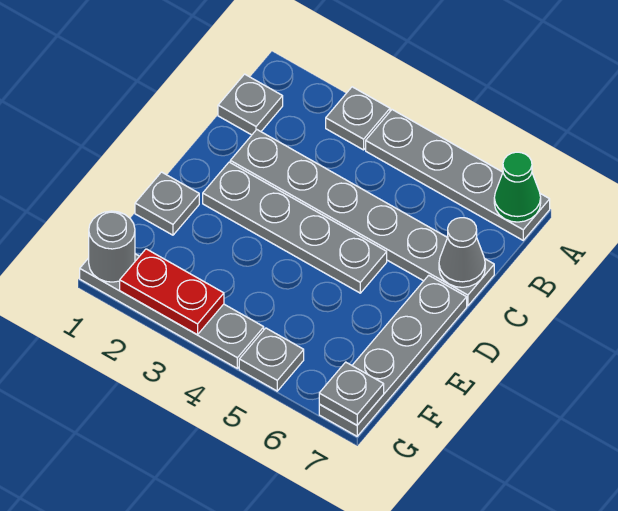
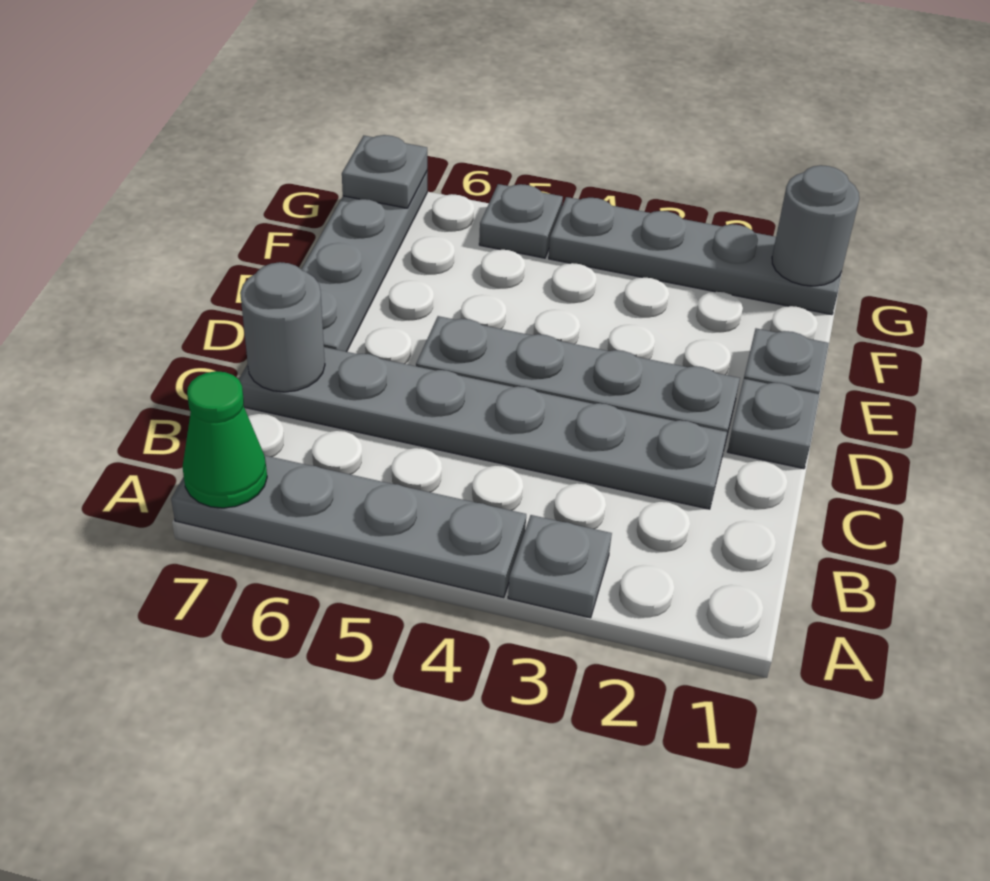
grey plate B1 level 1 -> grey plate D1 level 1
grey cone C7 level 2 -> grey round brick C7 level 2
red plate G2:G3 level 2 -> none

